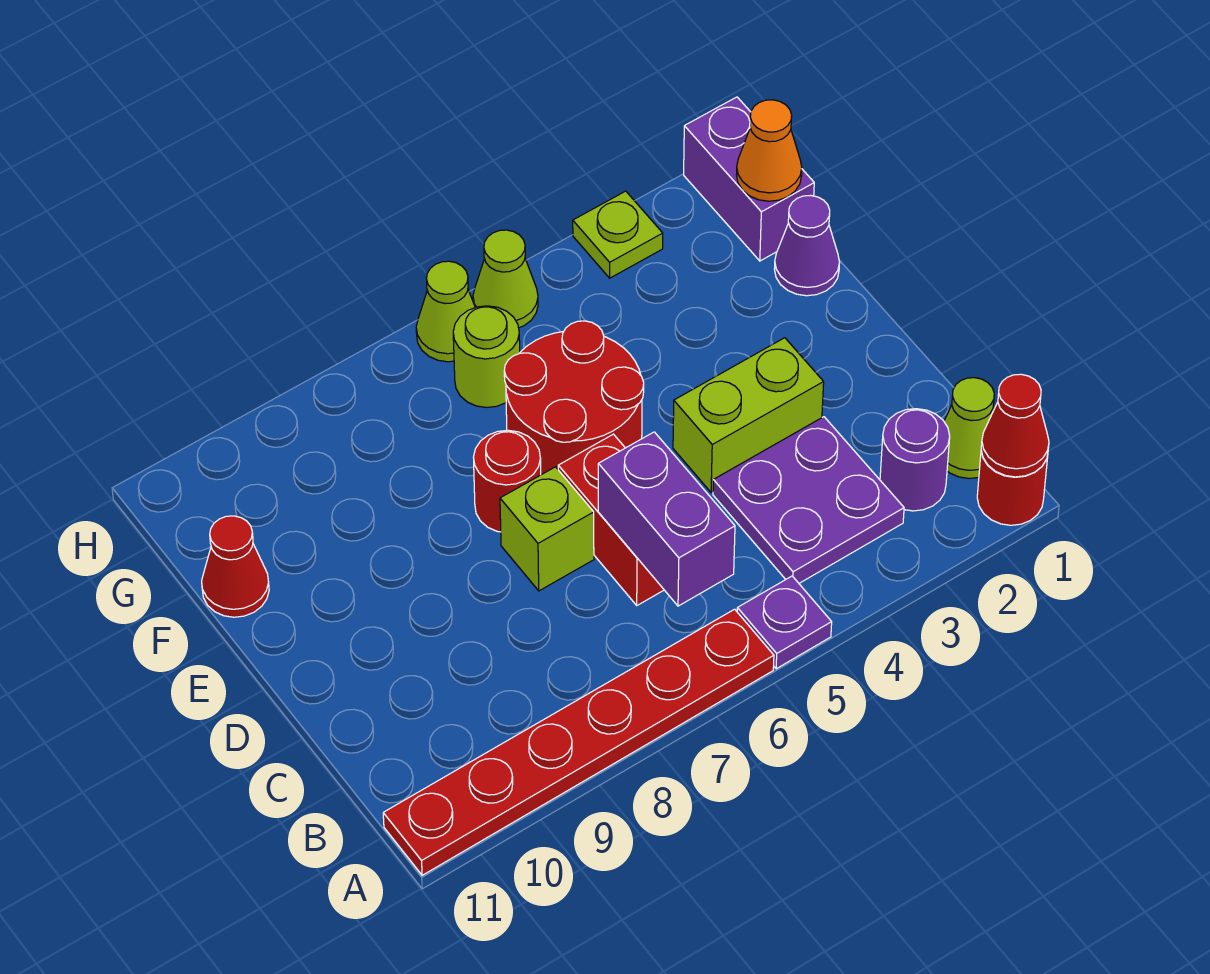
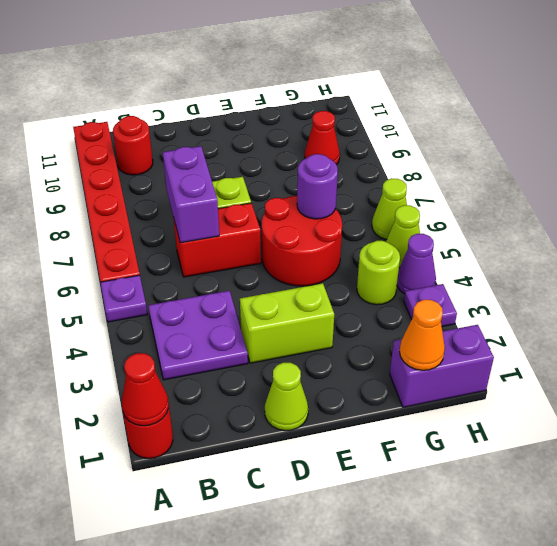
lime cone B1 level 1 -> lime cone D1 level 1
purple round brick B2 level 1 -> purple round brick F6 level 2
purple brick B6:C6 level 2 -> purple brick C6:C7 level 2
lime brick D3:D4 level 1 -> lime brick D3:E3 level 1
red round brick E7 level 1 -> red round brick B10 level 1
purple cone F1 level 1 -> purple cone H4 level 1
red cone F11 level 1 -> red cone G9 level 1
lime round brick G6 level 1 -> lime round brick G4 level 1
lime plate H3 level 1 -> purple plate H3 level 1

